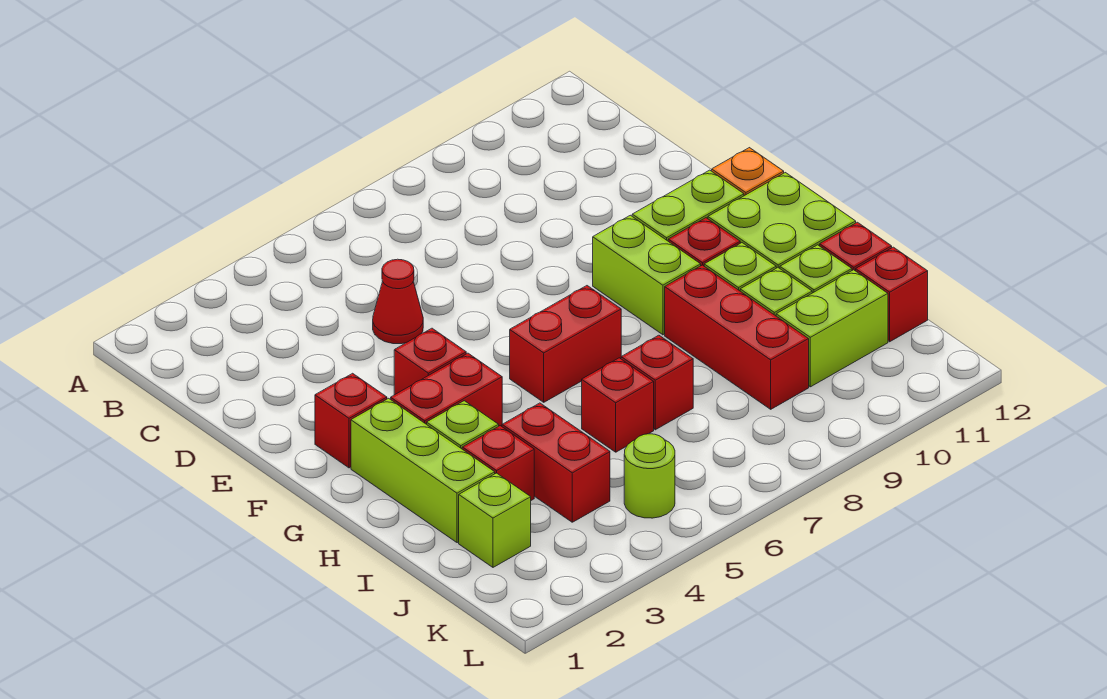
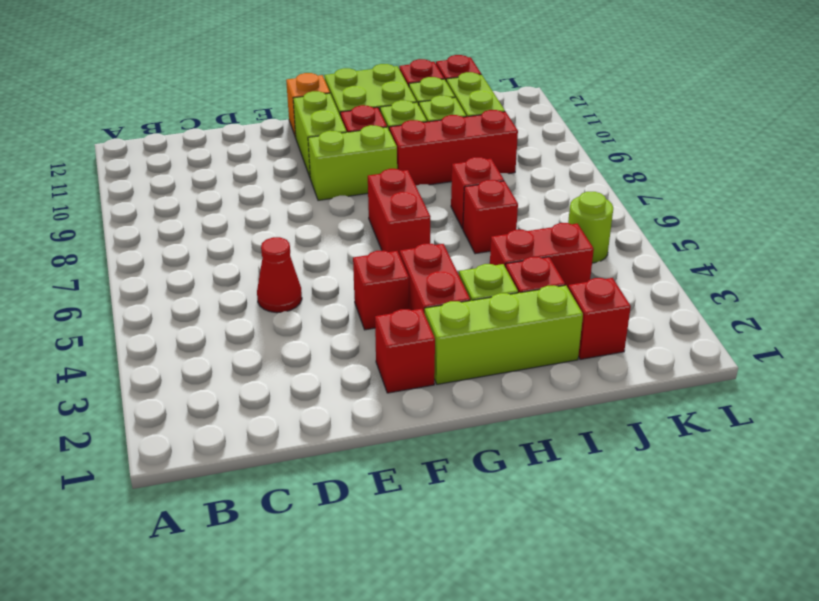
lime brick J2 level 1 -> red brick J2 level 1

